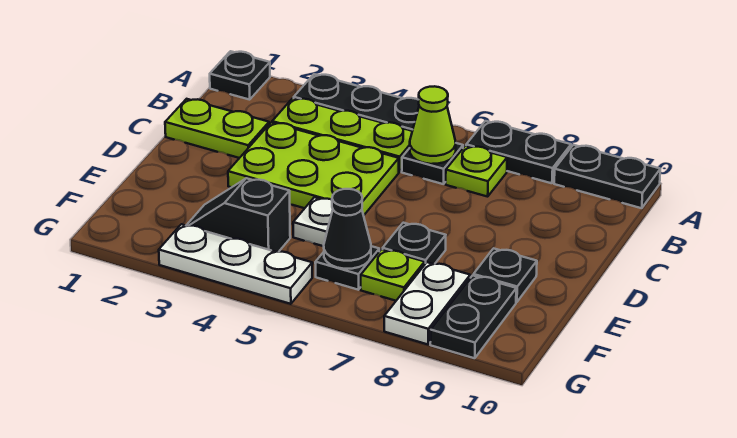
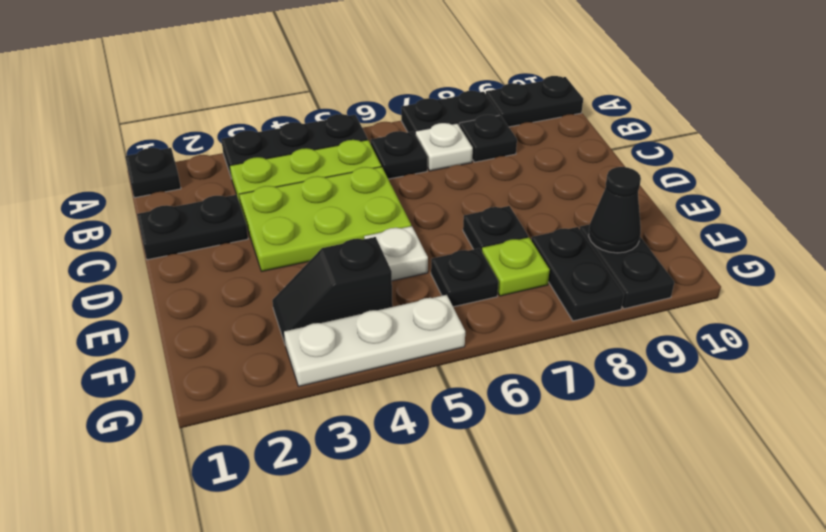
lime cone B6 level 2 -> none
lime plate B7 level 1 -> white plate B7 level 1
lime plate C1:C2 level 1 -> black plate C1:C2 level 1
black plate E9 level 1 -> black plate B8 level 1
black cone F6 level 2 -> black cone F9 level 2
white plate F8:G8 level 1 -> black plate F8:G8 level 1

